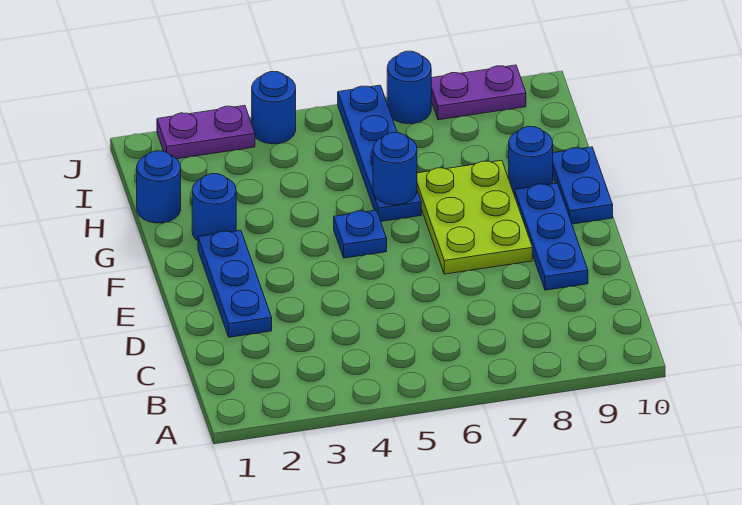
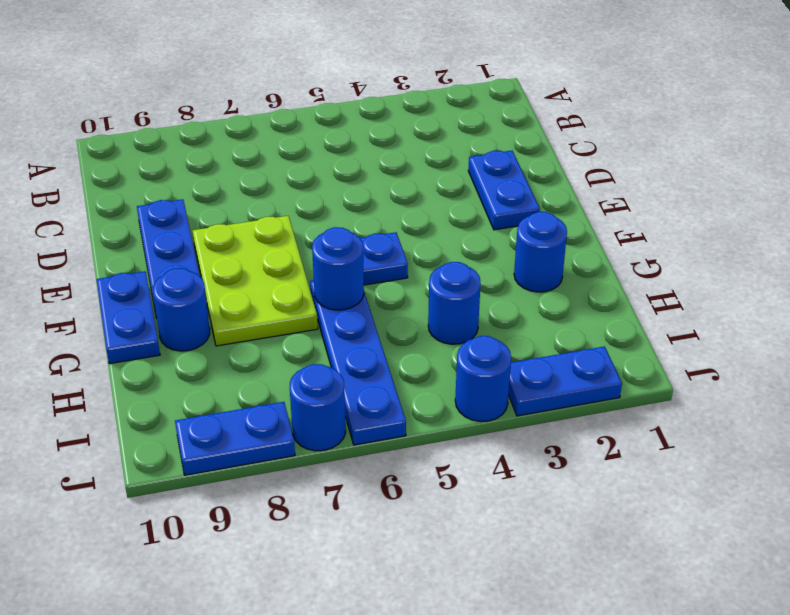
blue plate D2:F2 level 1 -> blue plate D2:E2 level 1
blue round brick H1 level 1 -> blue round brick H4 level 1
purple plate J2:J3 level 1 -> blue plate J2:J3 level 1
purple plate J8:J9 level 1 -> blue plate J8:J9 level 1

